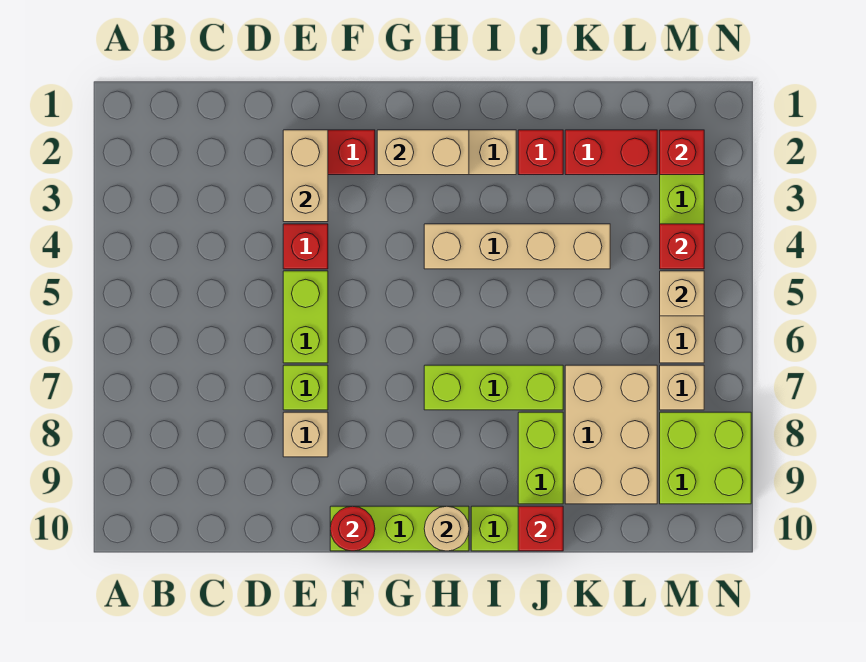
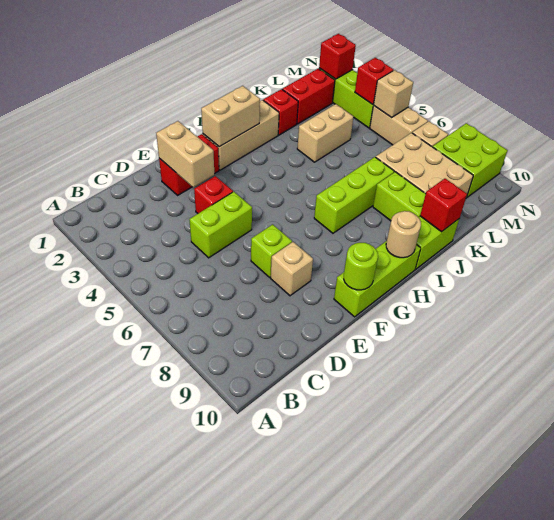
lime brick E5:E6 level 1 -> lime brick D5:E5 level 1
red round brick F10 level 2 -> lime round brick F10 level 2
tan brick H4:K4 level 1 -> tan brick J4:K4 level 1

